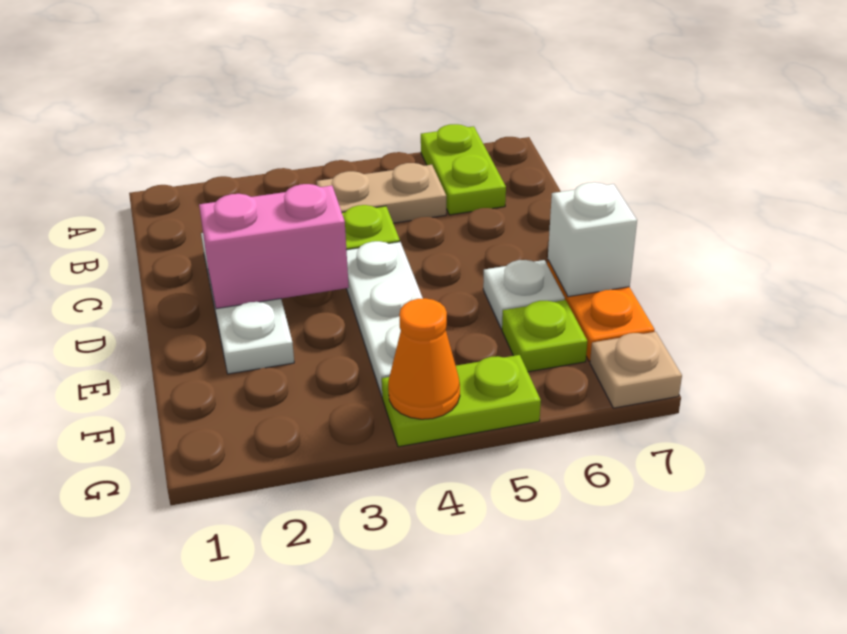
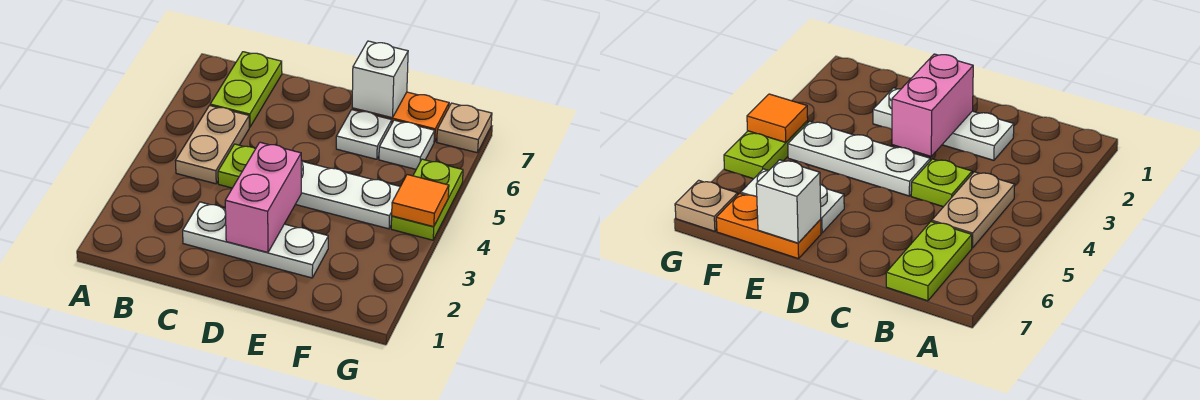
lime plate A6:B6 level 1 -> lime plate B6:B7 level 1
lime plate F6 level 1 -> white plate F6 level 1
orange cone G4 level 2 -> orange tile G4 level 2

